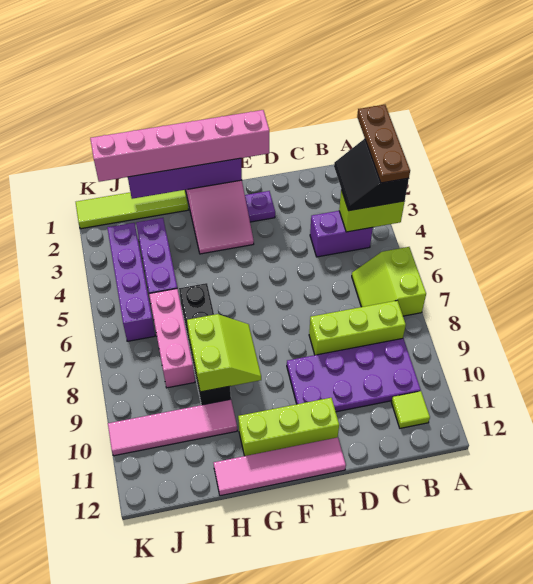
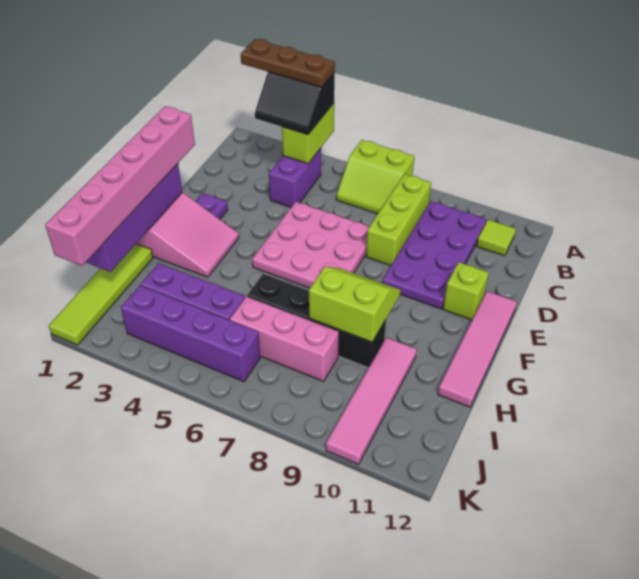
none -> pink plate D5:F7 level 1
lime brick E11:G11 level 1 -> lime brick E11 level 1

